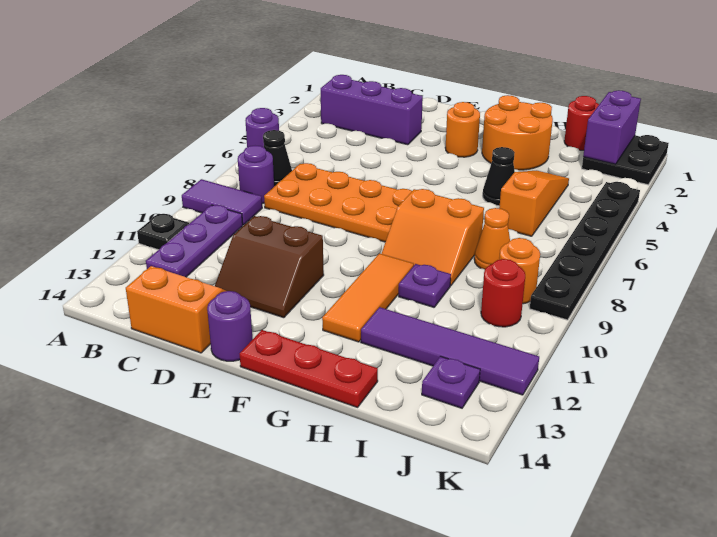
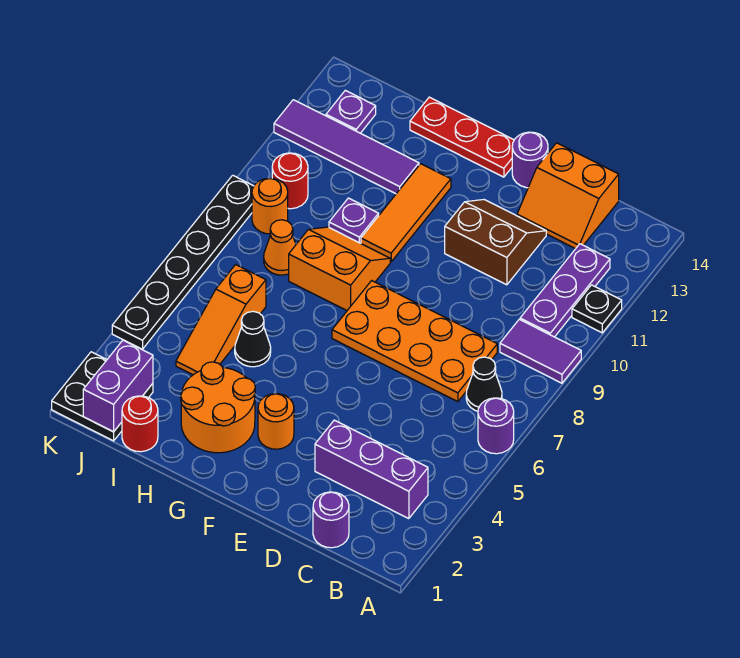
purple round brick B8 level 1 -> purple round brick C1 level 1

